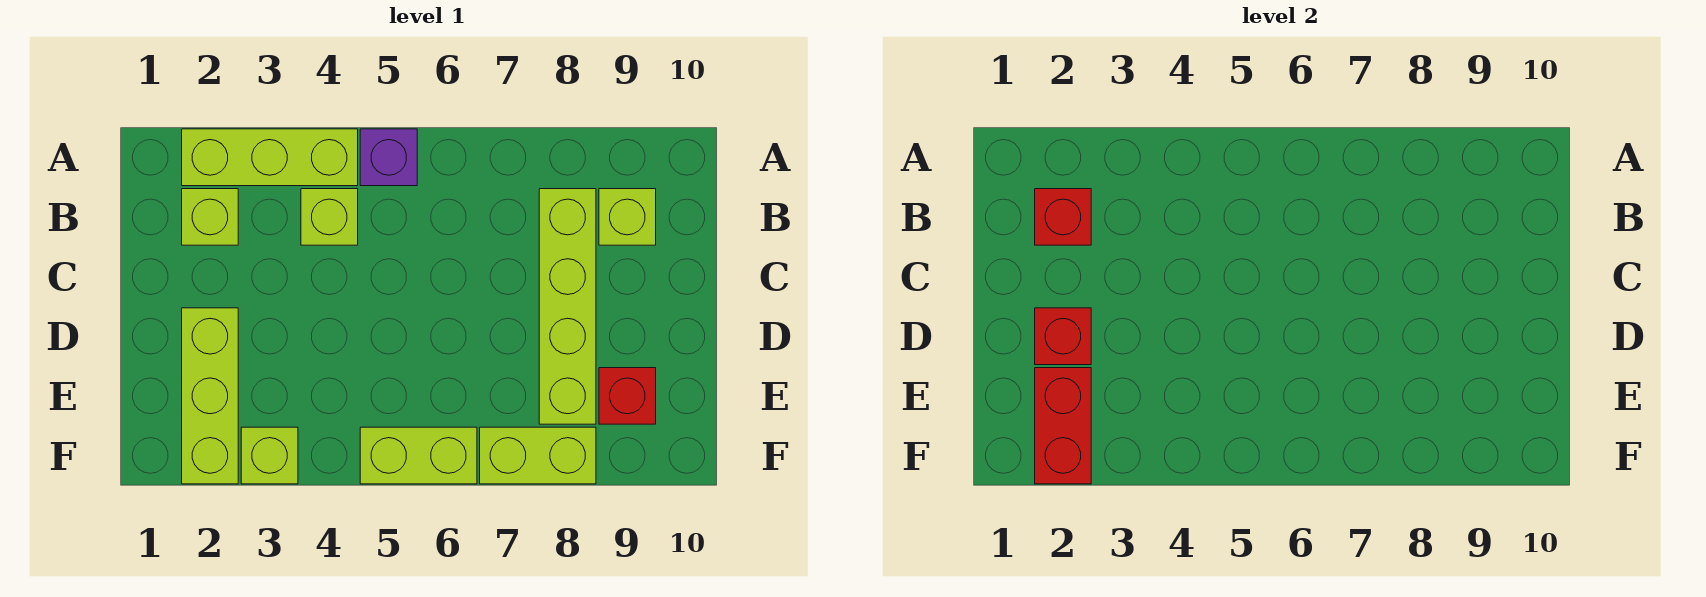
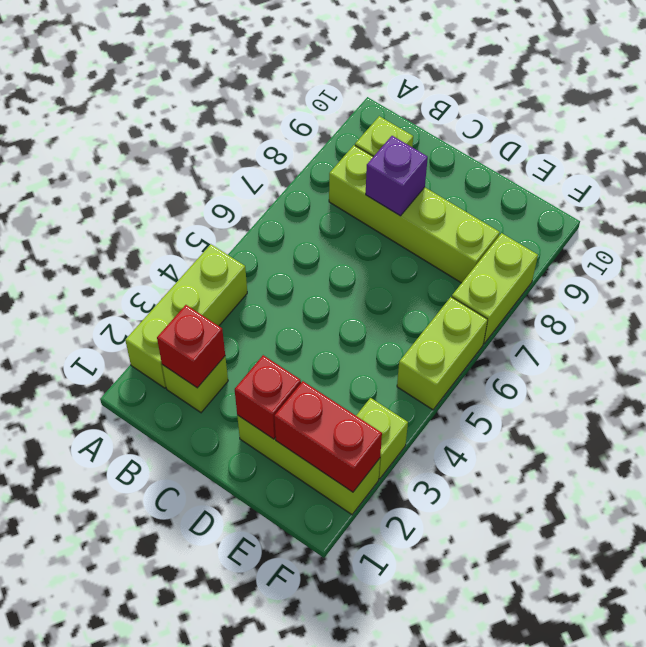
purple brick A5 level 1 -> purple brick C8 level 2
lime brick B4 level 1 -> none
red brick E9 level 1 -> none

